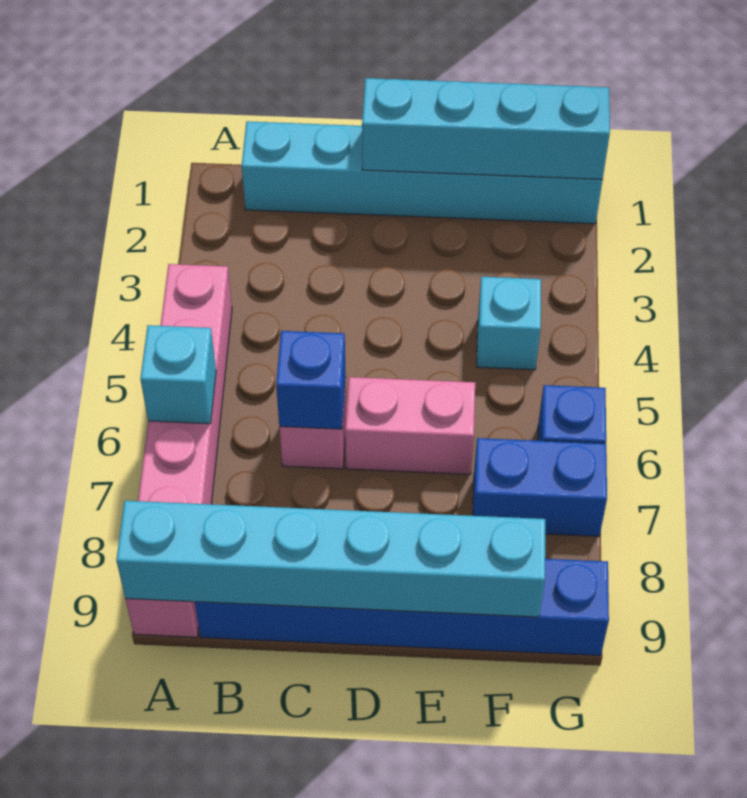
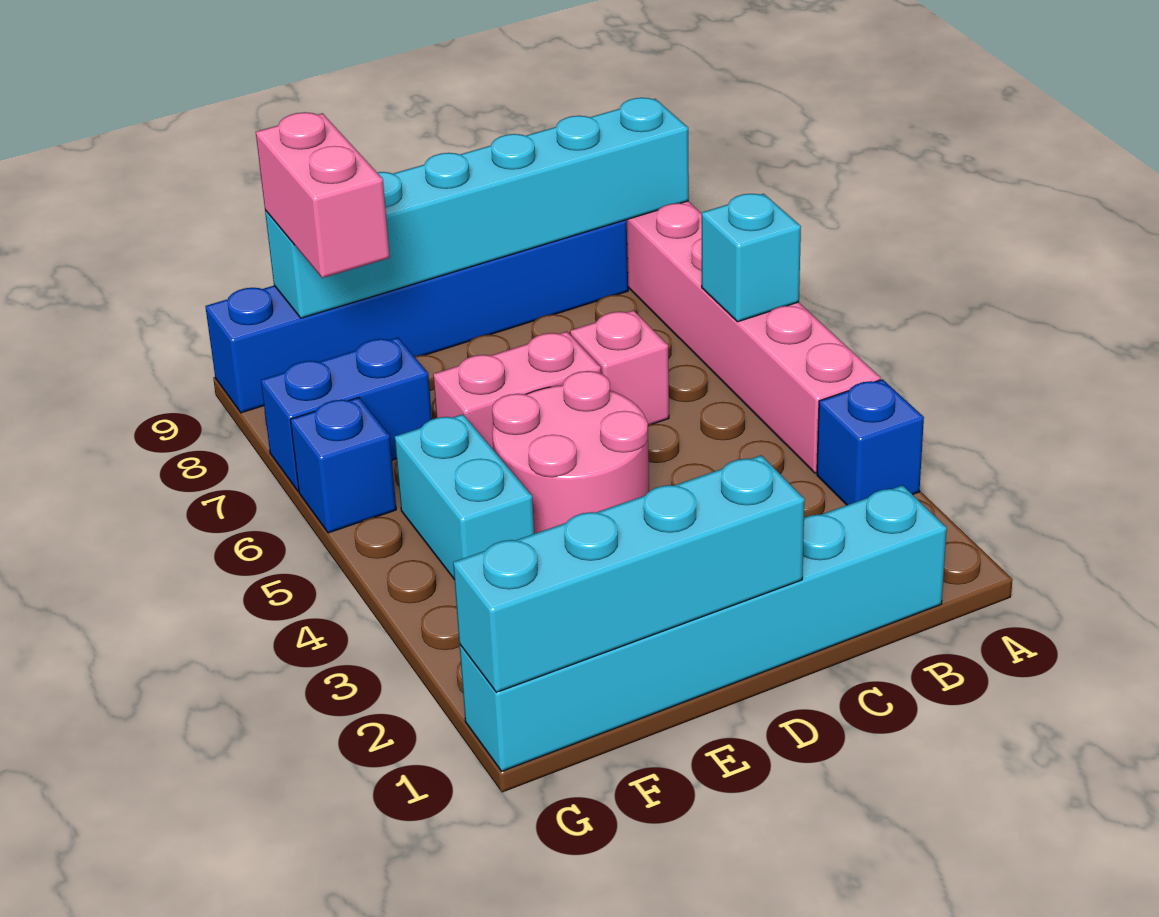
blue brick C6 level 2 -> blue brick A3 level 1
none -> pink round brick D4:E5 level 1
cyan brick F4 level 1 -> cyan brick F4:F5 level 1
none -> pink brick F8:F9 level 3

